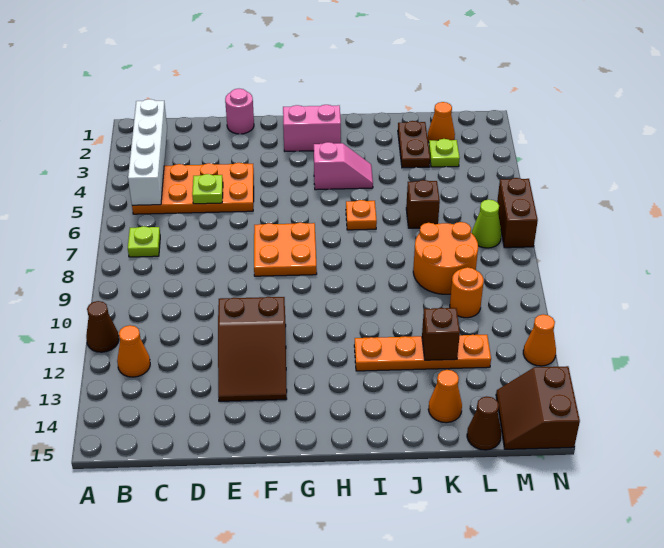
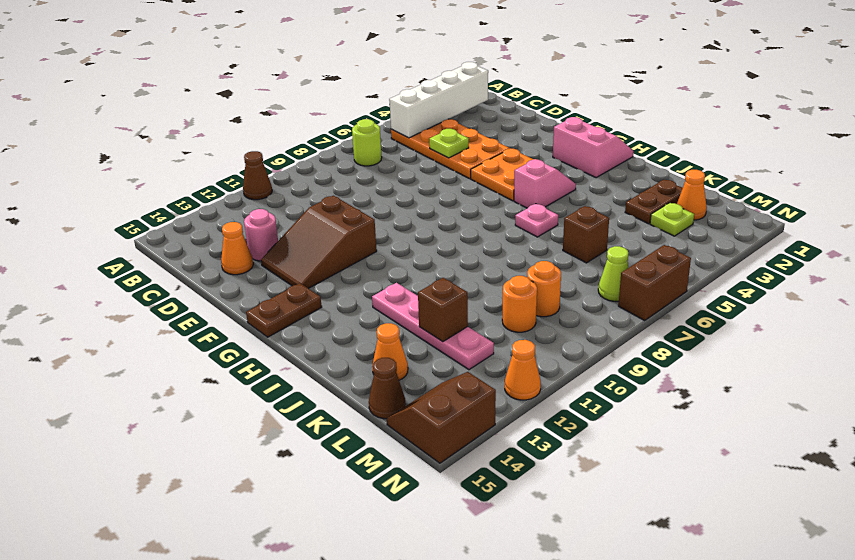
lime plate B7 level 1 -> lime round brick B7 level 1
orange cone B12 level 1 -> orange cone D14 level 1
pink round brick E1 level 1 -> pink round brick D13 level 1
orange plate F7:G8 level 1 -> orange plate F4:G5 level 1
none -> brown plate G14:G15 level 1
pink slope H4:I4 level 1 top H -> pink slope H4:H5 level 1 top 5
orange plate I6 level 1 -> pink plate I6 level 1
orange plate I12:L12 level 1 -> pink plate I12:L12 level 1
orange round brick K8:L9 level 1 -> orange round brick L9 level 1

